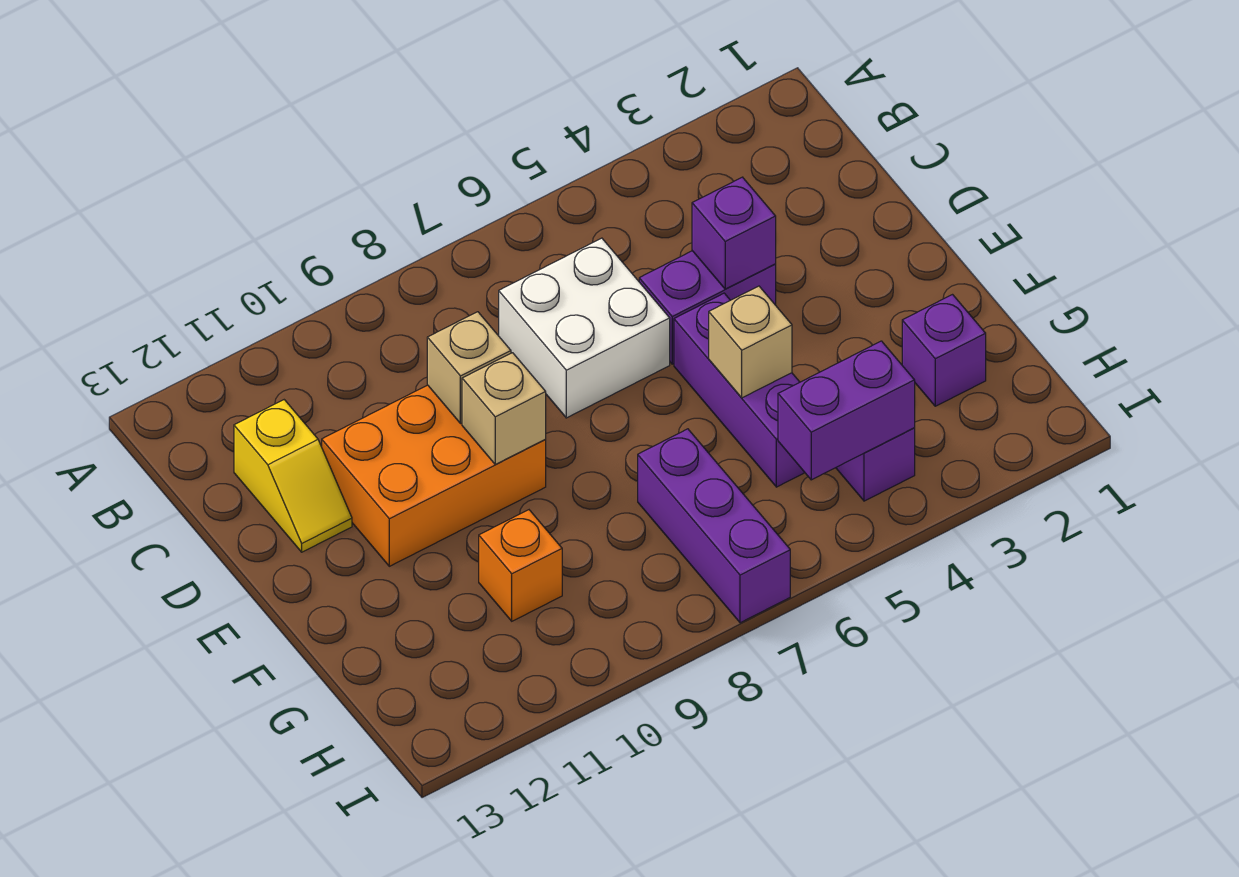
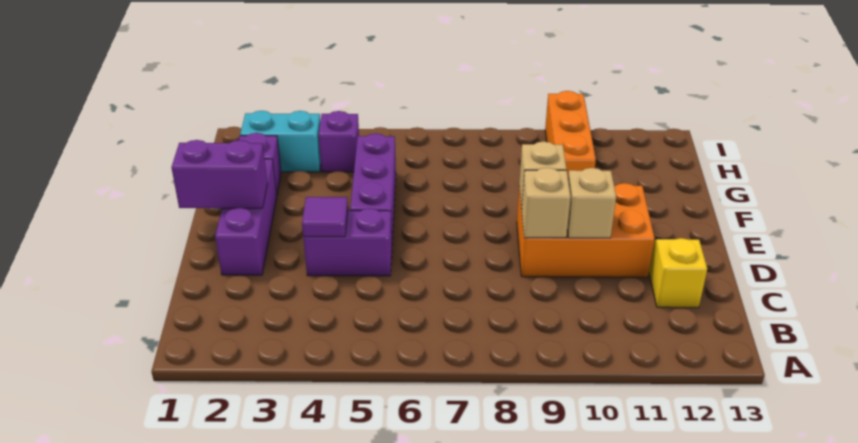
white brick C6:D7 level 1 -> none
purple brick D4 level 2 -> purple tile D4 level 2
tan brick F5 level 2 -> tan brick D10 level 2
purple brick G7:I7 level 1 -> purple brick D2:F2 level 1
orange brick G10 level 1 -> orange brick G10:I10 level 1
none -> cyan brick H2:H3 level 1
purple brick H4:H5 level 2 -> purple brick E1:E2 level 2

